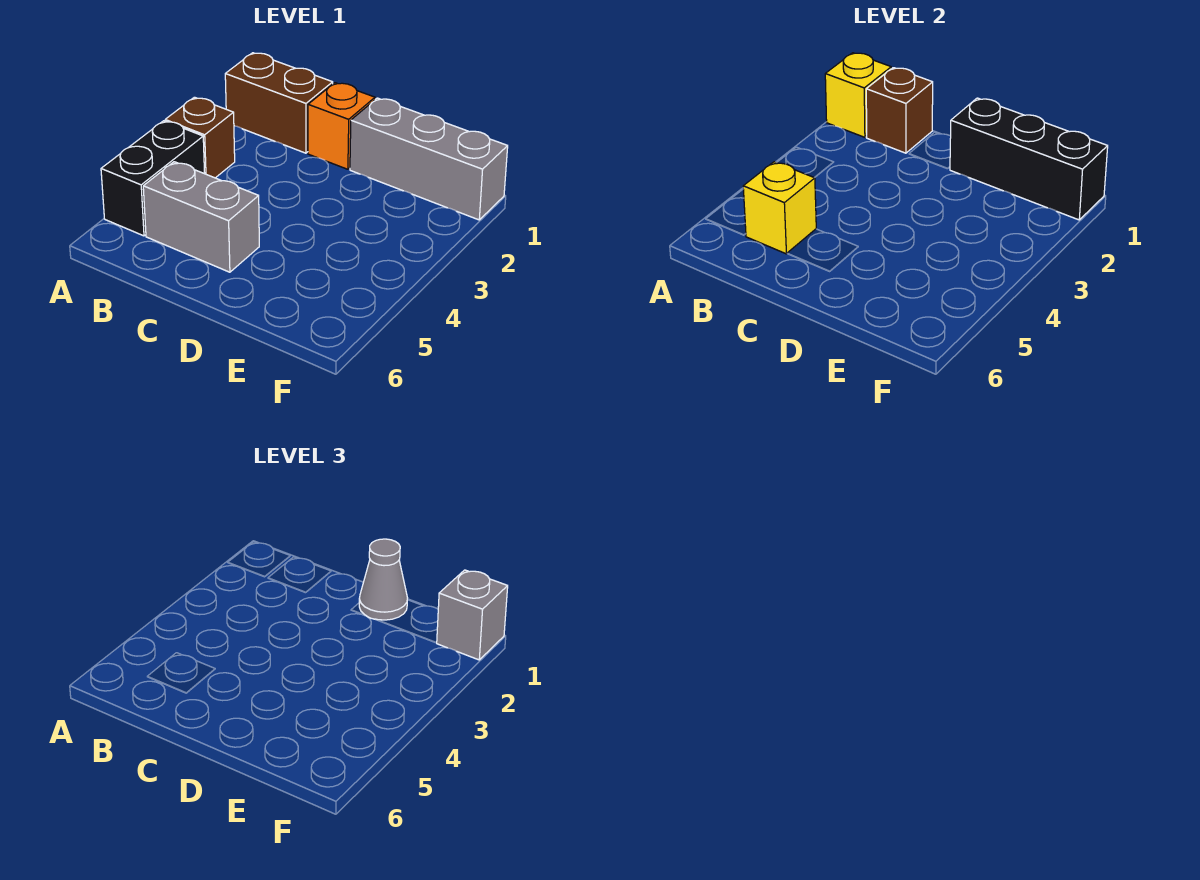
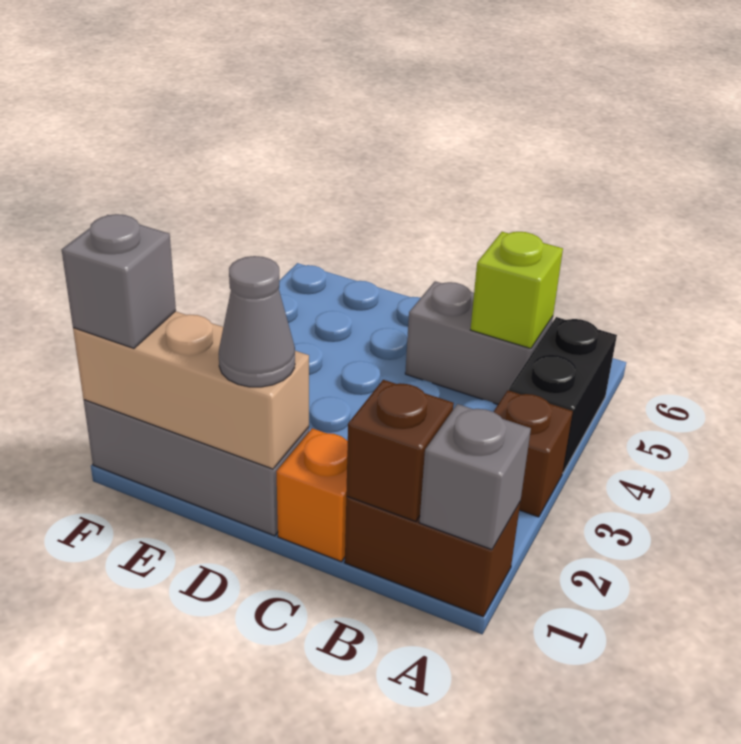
yellow brick A1 level 2 -> grey brick A1 level 2
yellow brick B5 level 2 -> lime brick B5 level 2
black brick D1:F1 level 2 -> tan brick D1:F1 level 2

